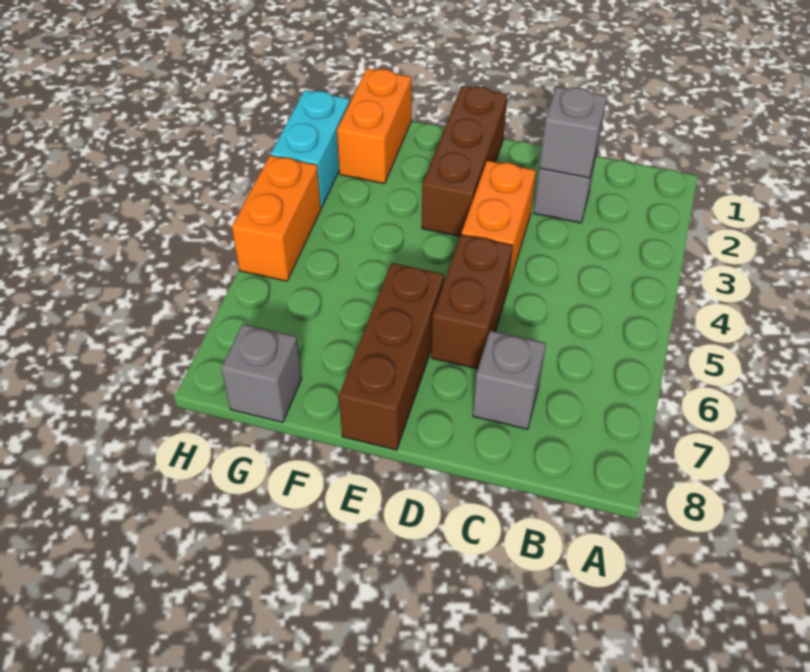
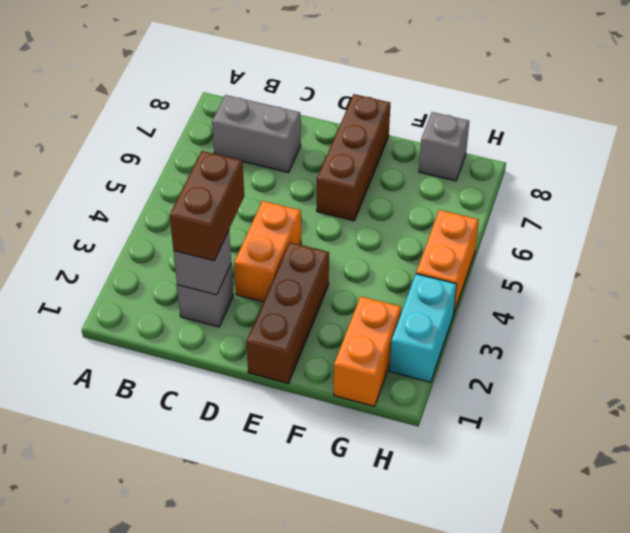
grey brick C7 level 1 -> grey brick B7:C7 level 1
brown brick D5:D6 level 1 -> brown brick C2:C3 level 3

